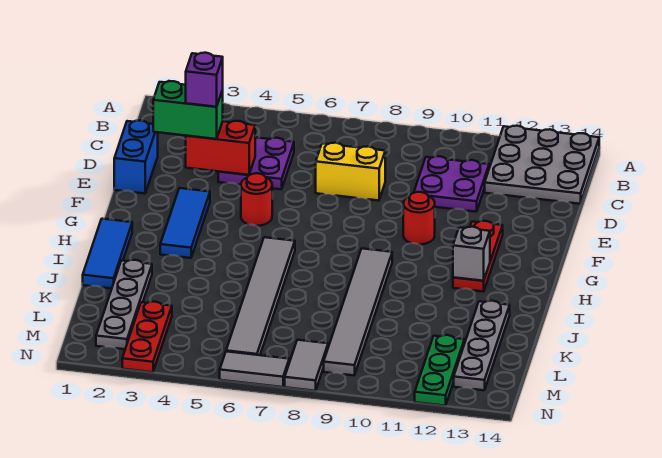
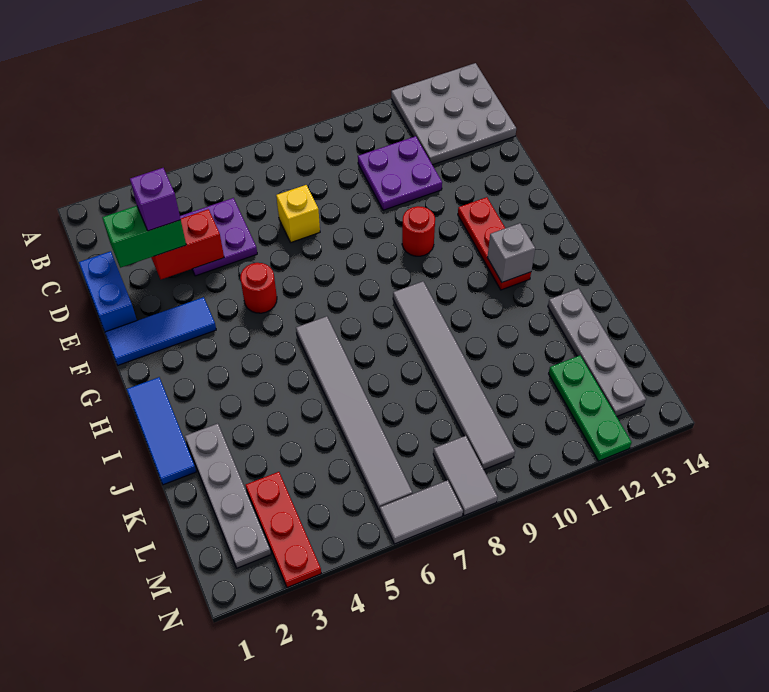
yellow brick D7:D8 level 1 -> yellow brick D7 level 1
blue tile F3:H3 level 1 -> blue tile F1:F3 level 1

